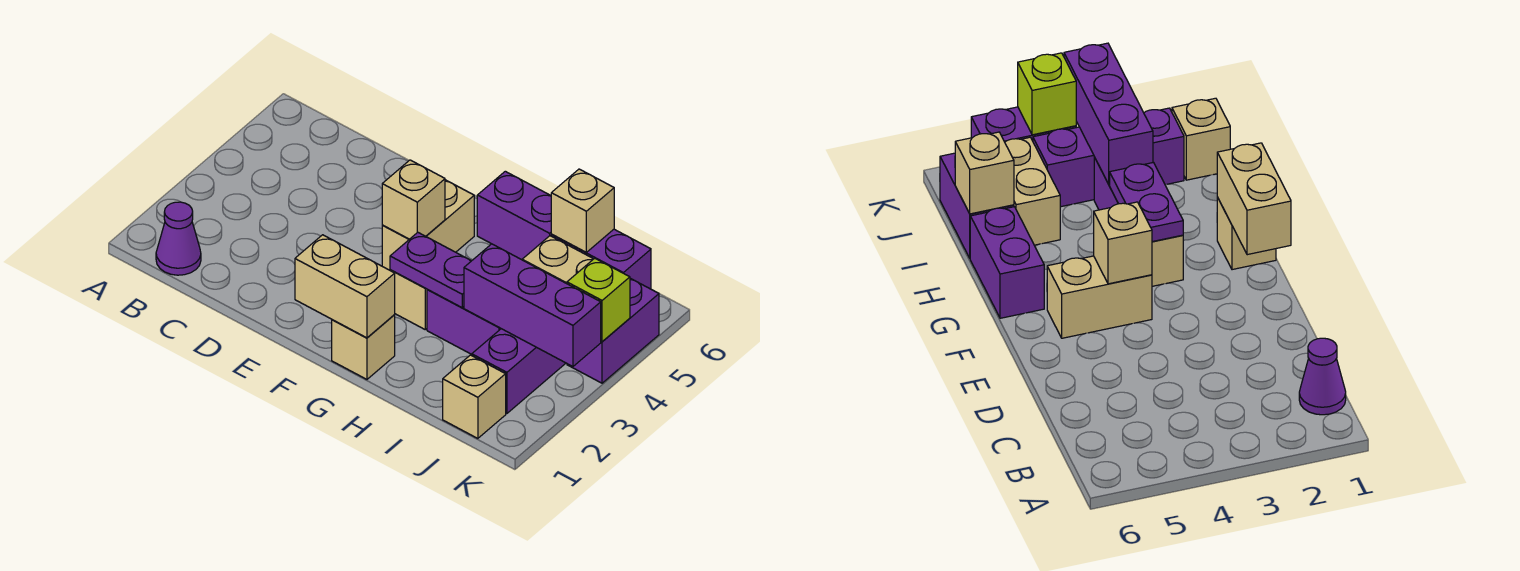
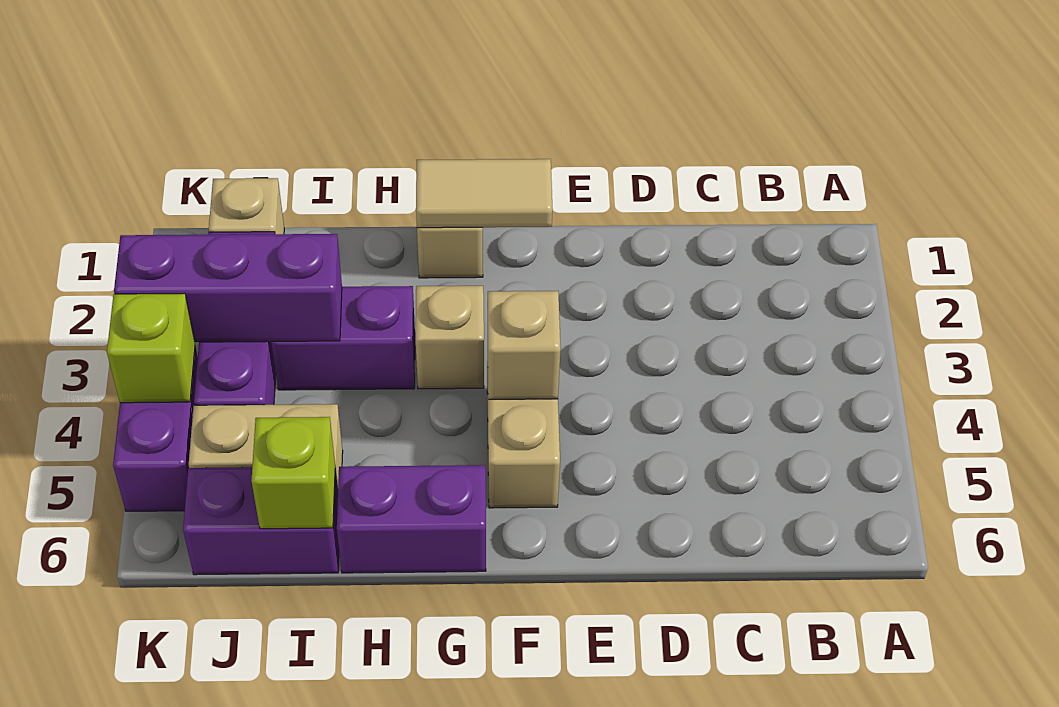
purple cone B1 level 1 -> none
tan brick F1:G1 level 2 -> tan tile F1:G1 level 2
purple plate G3:H3 level 2 -> none
tan brick I6 level 2 -> lime brick I6 level 2

